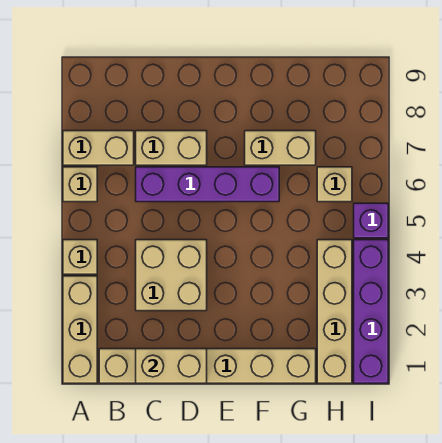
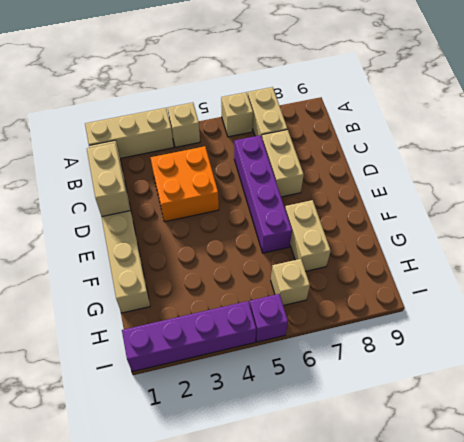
tan brick C3:D4 level 1 -> orange brick C3:D4 level 1
tan brick H1:H4 level 1 -> none

